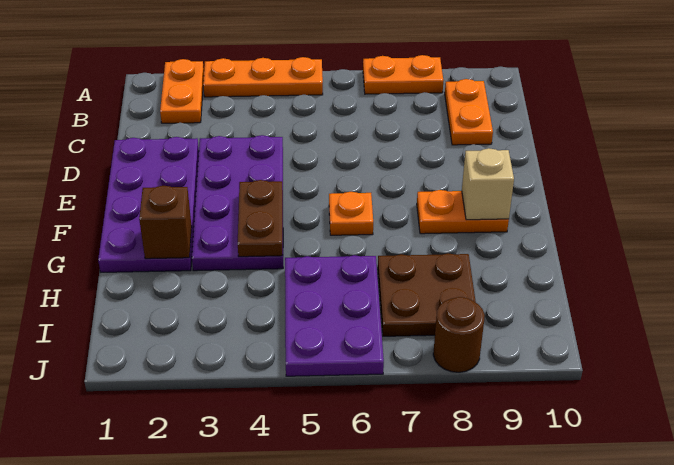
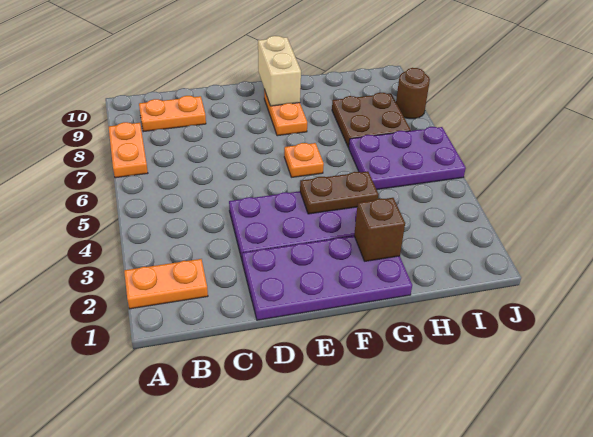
orange plate A3:A5 level 1 -> none
tan brick F9 level 2 -> tan brick F9:F10 level 2

